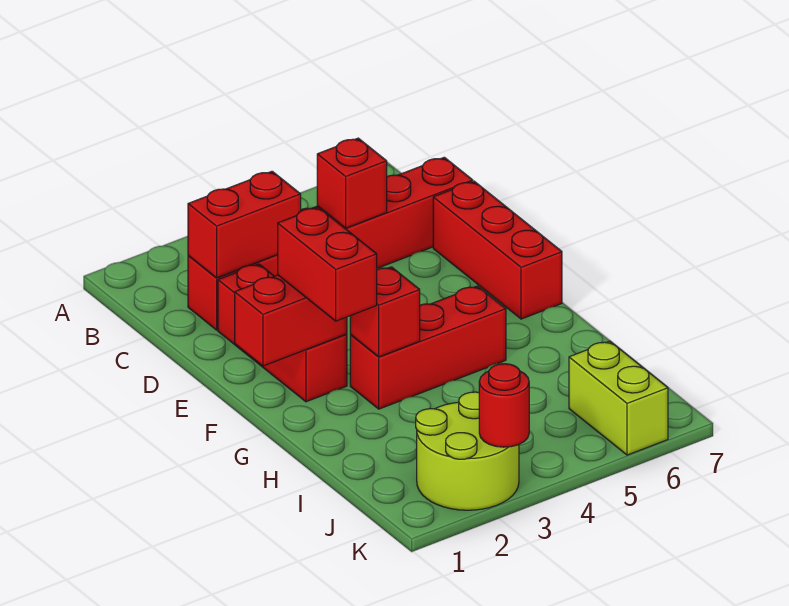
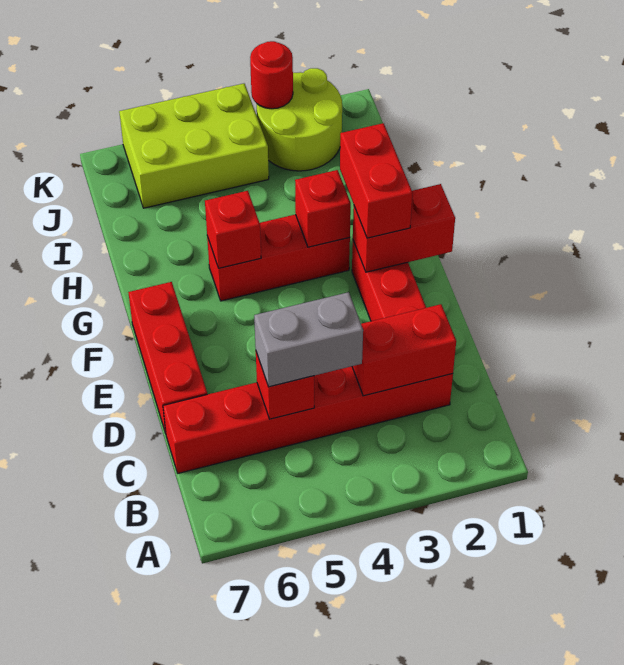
none -> grey brick C4:C5 level 3
none -> red brick G5 level 2
lime brick J6:K6 level 1 -> lime brick J4:K6 level 1

